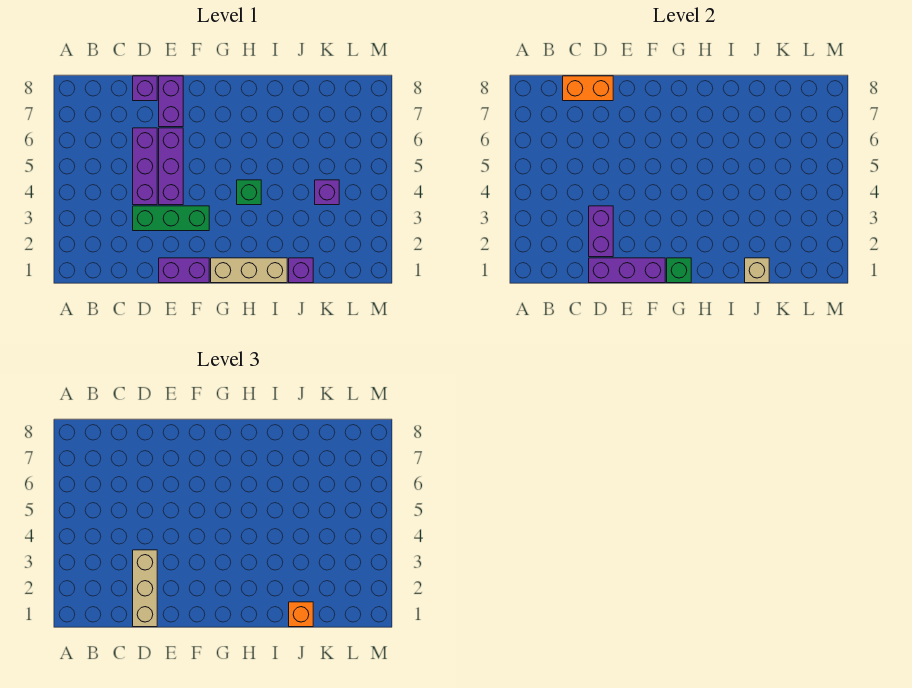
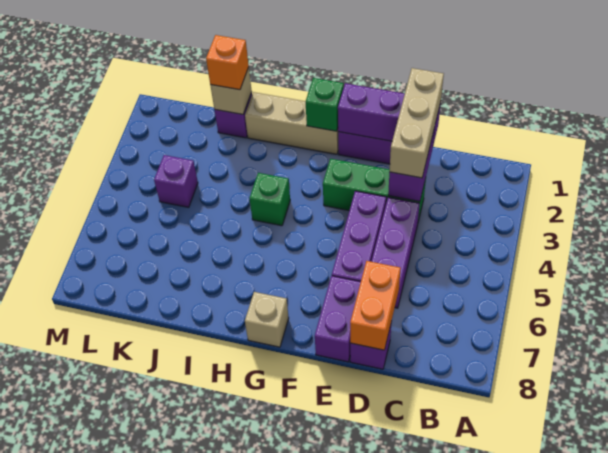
orange brick C8:D8 level 2 -> orange brick D7:D8 level 2
none -> tan brick G8 level 1

